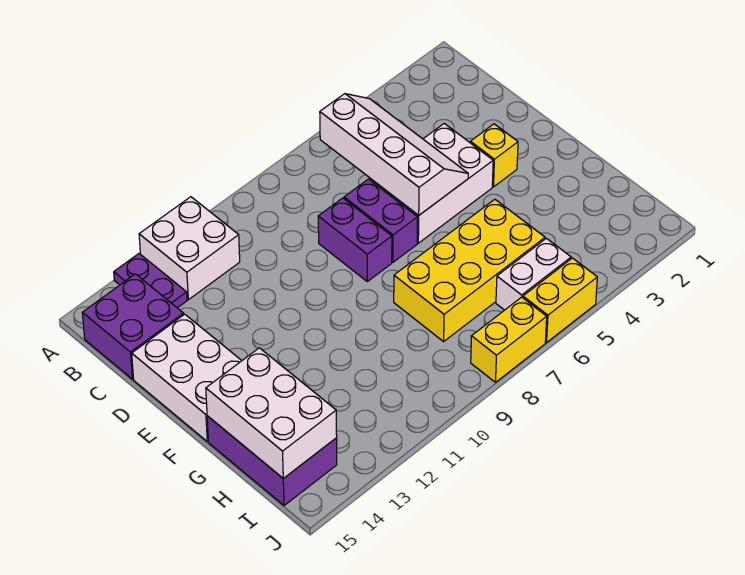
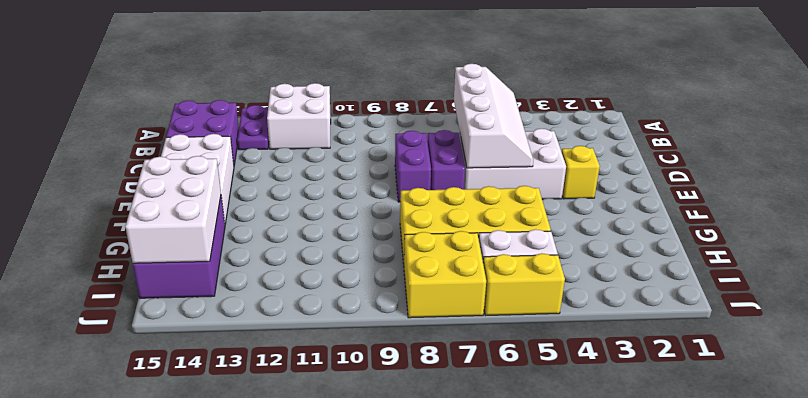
yellow brick J7:J8 level 1 -> yellow brick I7:J8 level 1

